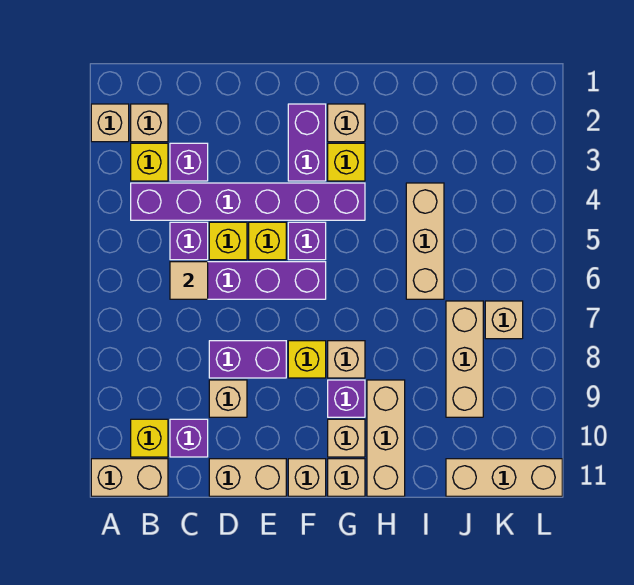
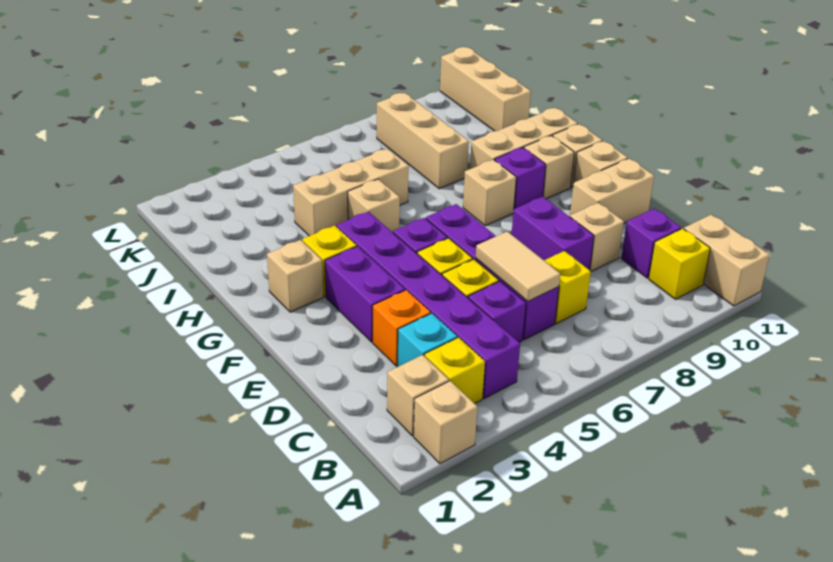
purple brick C3 level 1 -> cyan brick C3 level 1
tan tile C6 level 2 -> tan tile C6:D6 level 2
none -> orange brick D3 level 1
tan brick D11:E11 level 1 -> tan brick E10:E11 level 1
purple brick F2:F3 level 1 -> purple brick E3:F3 level 1
yellow brick F8 level 1 -> yellow brick C7 level 1
tan brick J7:J9 level 1 -> tan brick I8:K8 level 1
tan brick K7 level 1 -> tan brick H5 level 1

